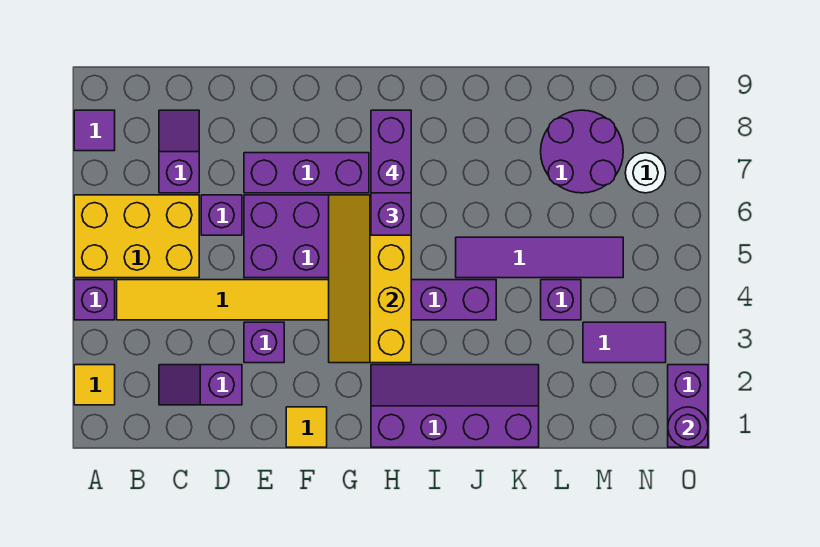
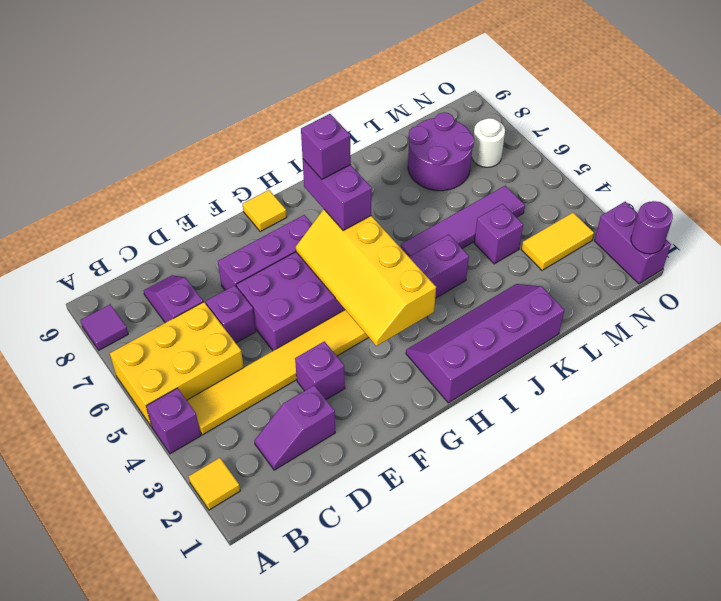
yellow tile F1 level 1 -> yellow tile G9 level 1
purple brick H7:H8 level 4 -> purple brick H7 level 4
purple tile M3:N3 level 1 -> yellow tile M3:N3 level 1

